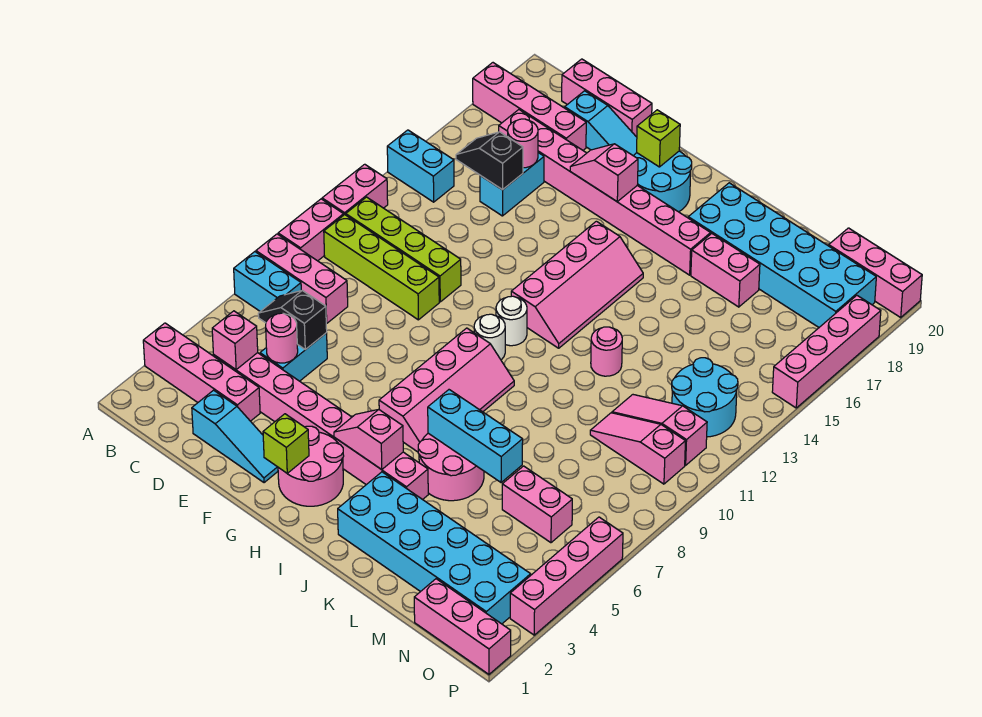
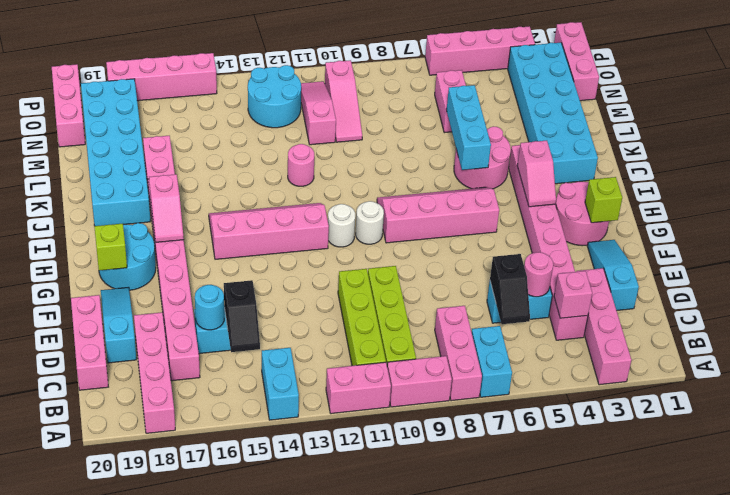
pink round brick D16 level 2 -> cyan round brick D16 level 2
pink slope F17:G17 level 2 top G -> pink slope H17:I17 level 2 top I
pink slope M11:O11 level 1 top O -> pink slope M11:O11 level 1 top M

